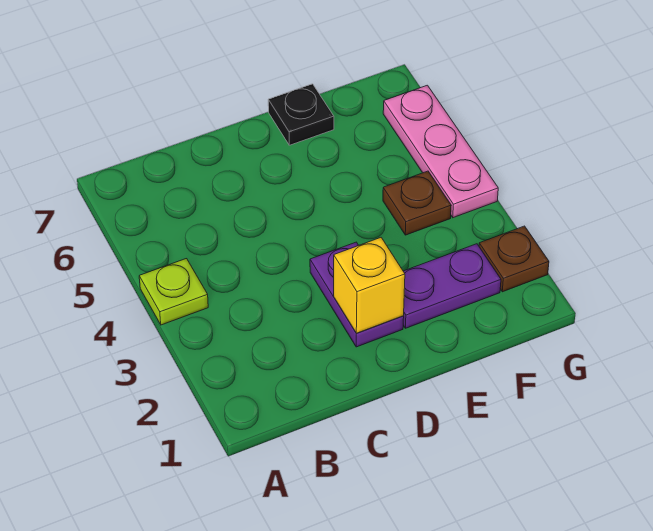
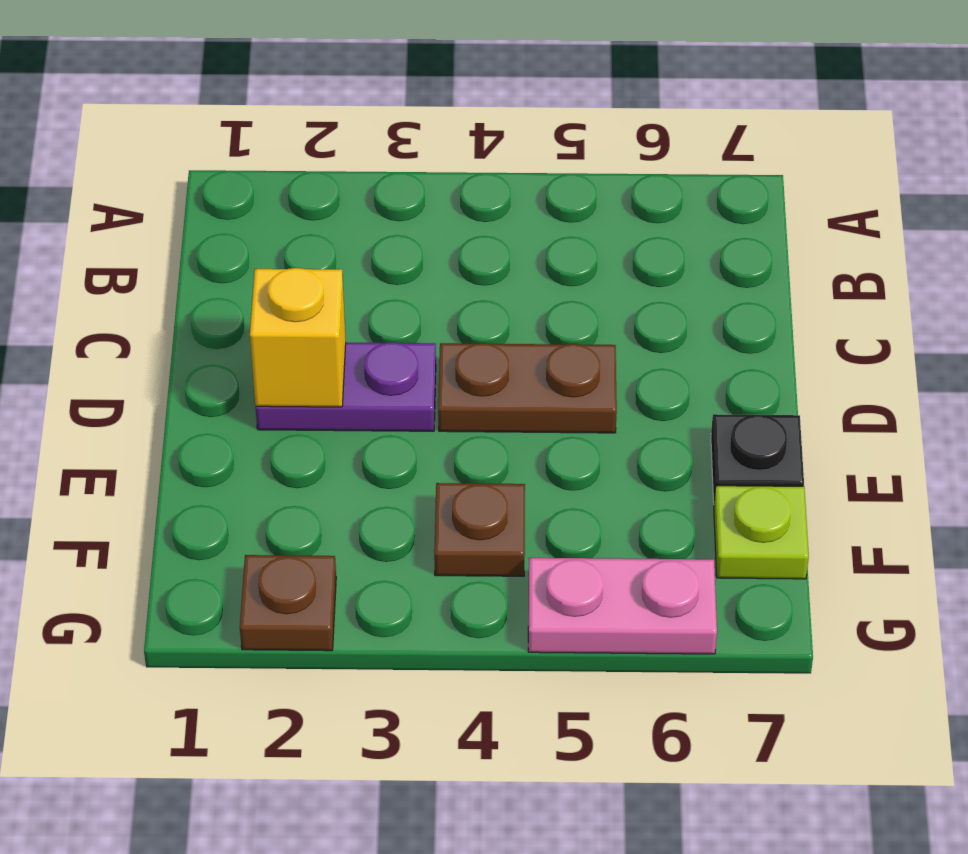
lime plate A4 level 1 -> lime plate F7 level 1
none -> brown plate D4:D5 level 1
purple plate E2:F2 level 1 -> none
pink plate G4:G6 level 1 -> pink plate G5:G6 level 1

